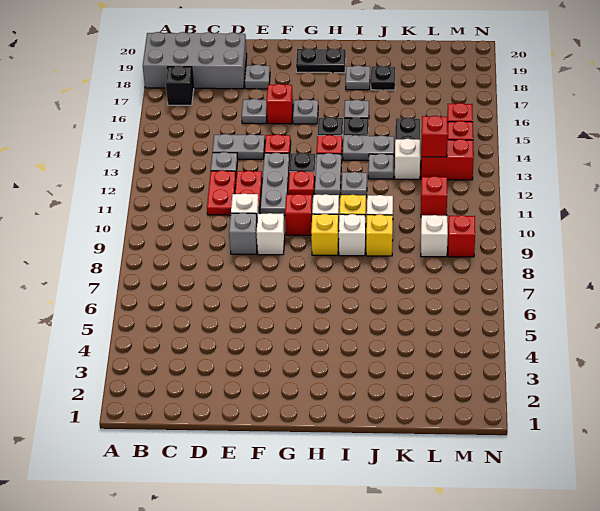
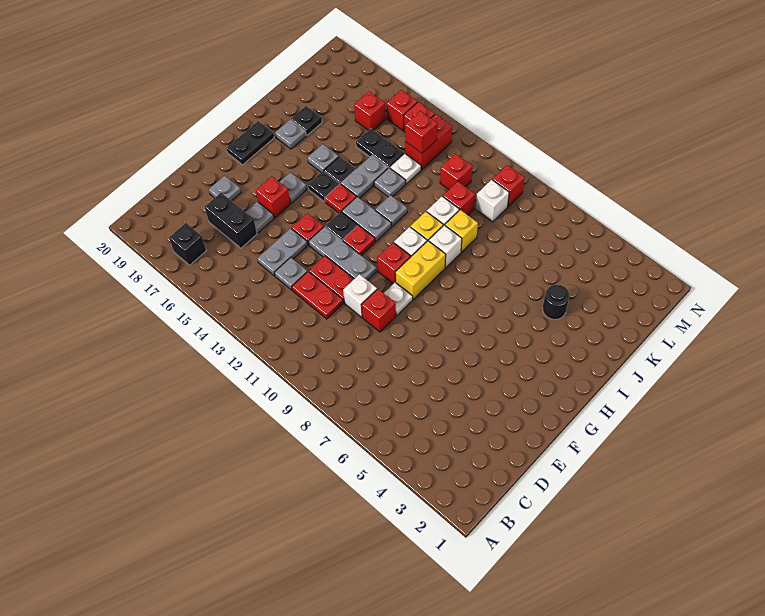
grey brick A18:D19 level 1 -> none
none -> black brick D16:D17 level 1
grey brick E9 level 1 -> red brick E9 level 1
white brick F9 level 1 -> white plate F9 level 1
yellow brick H9 level 1 -> yellow brick G9:H9 level 1
none -> black round brick J4 level 1
none -> red brick K10 level 1
white brick K13 level 1 -> white plate K13 level 1
none -> red brick L16 level 1

